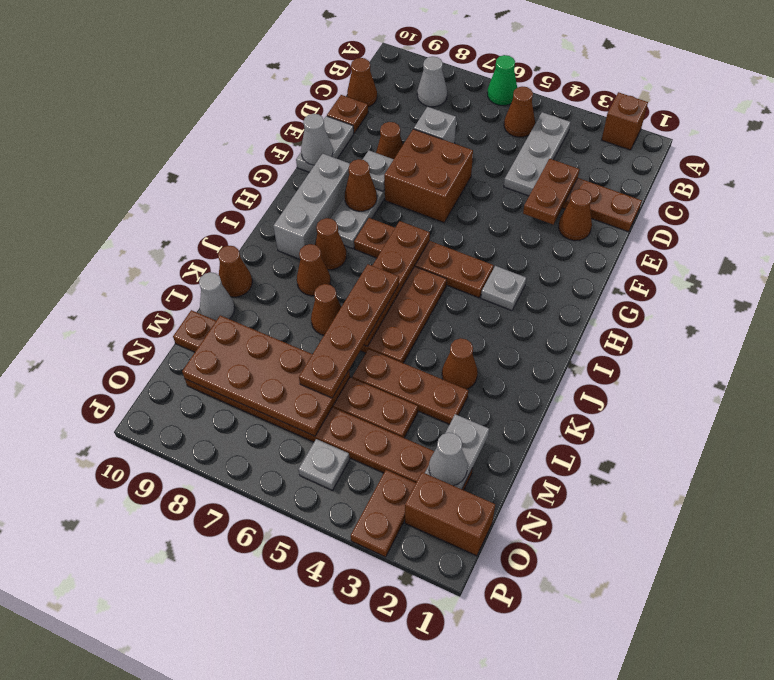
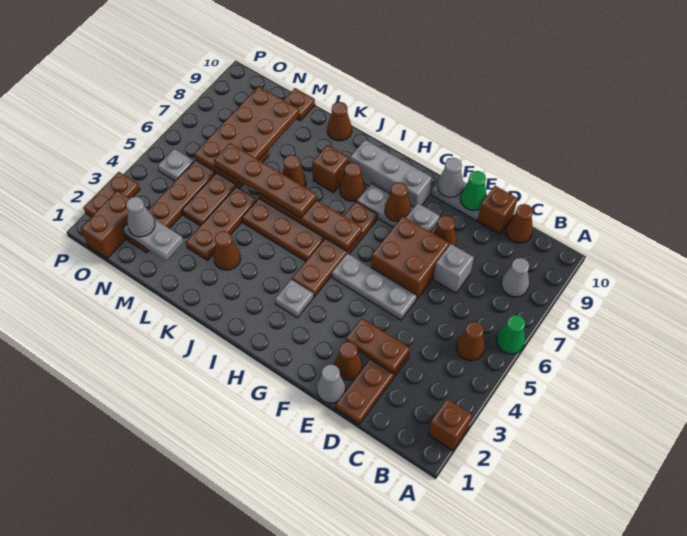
grey plate B4:D4 level 1 -> grey plate E5:G5 level 1
brown plate D10 level 1 -> brown brick D10 level 1
none -> green cone E10 level 2
brown cone J8 level 1 -> brown brick J8 level 1
grey cone L10 level 1 -> grey cone E1 level 1
brown plate O3:P3 level 1 -> brown plate P2:P3 level 1

